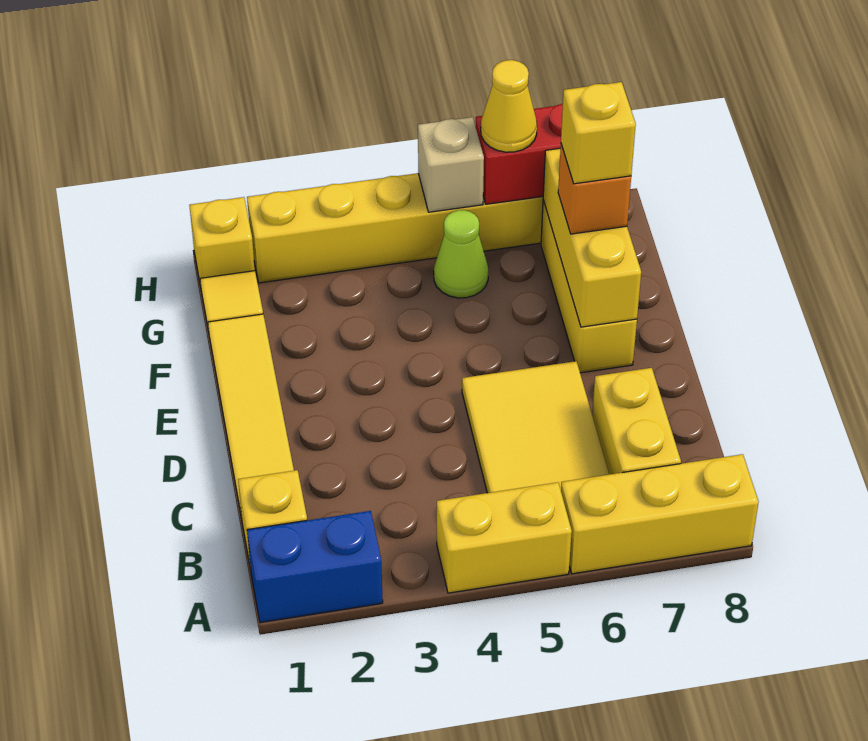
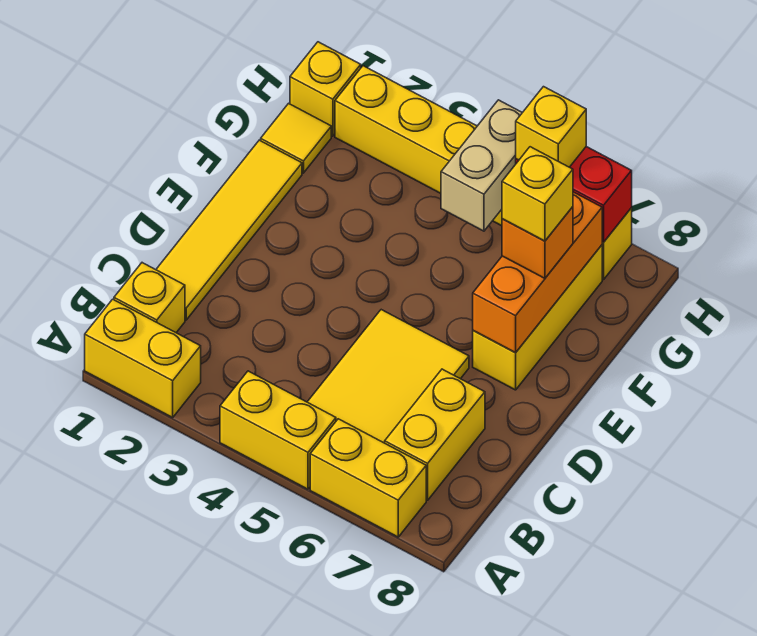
blue brick A1:A2 level 1 -> yellow brick A1:A2 level 1
yellow brick A6:A8 level 1 -> yellow brick A6:A7 level 1
yellow brick E7:G7 level 2 -> orange brick E7:G7 level 2
lime cone G5 level 1 -> none
tan brick H5 level 2 -> tan brick G5:H5 level 2
yellow cone H6 level 3 -> yellow brick H6 level 3

